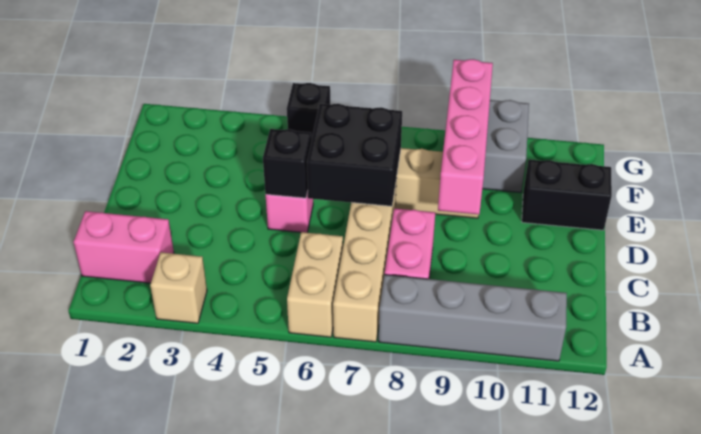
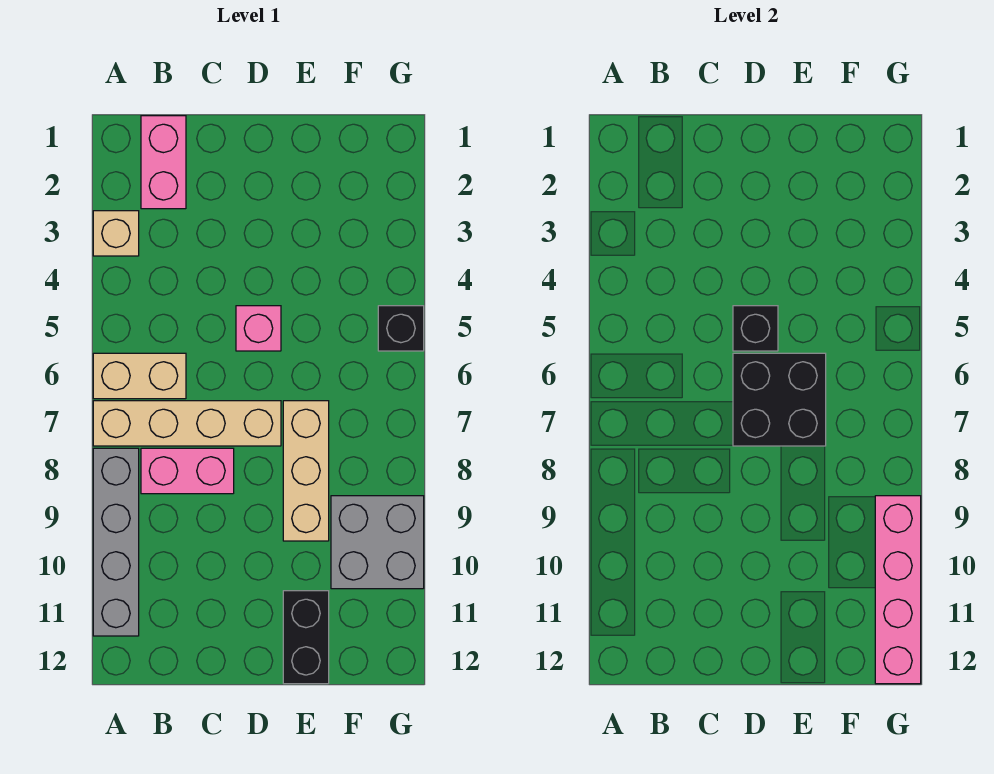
pink brick D9:G9 level 2 -> pink brick G9:G12 level 2

